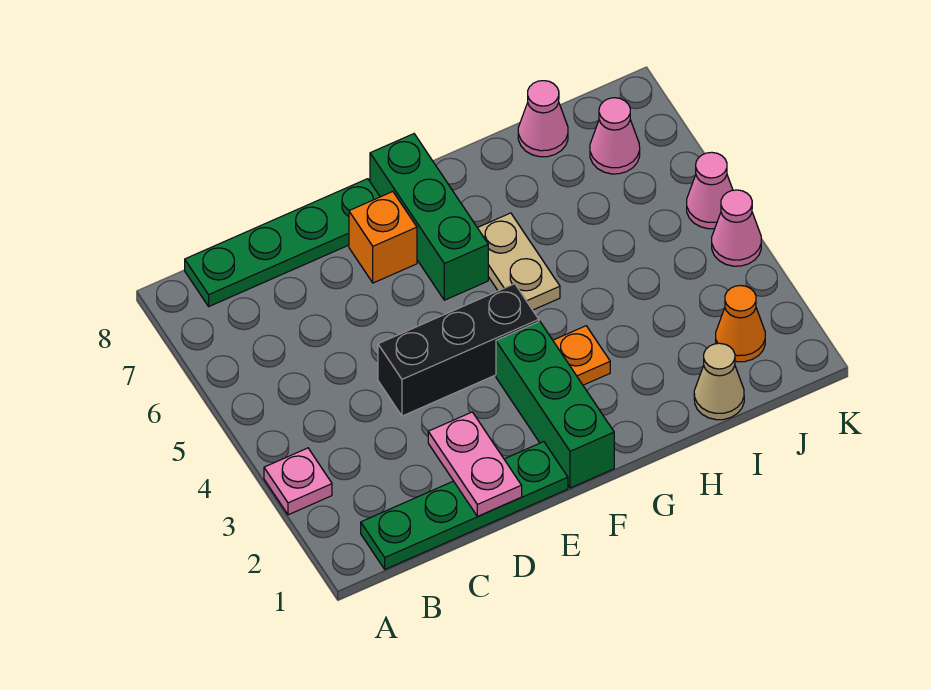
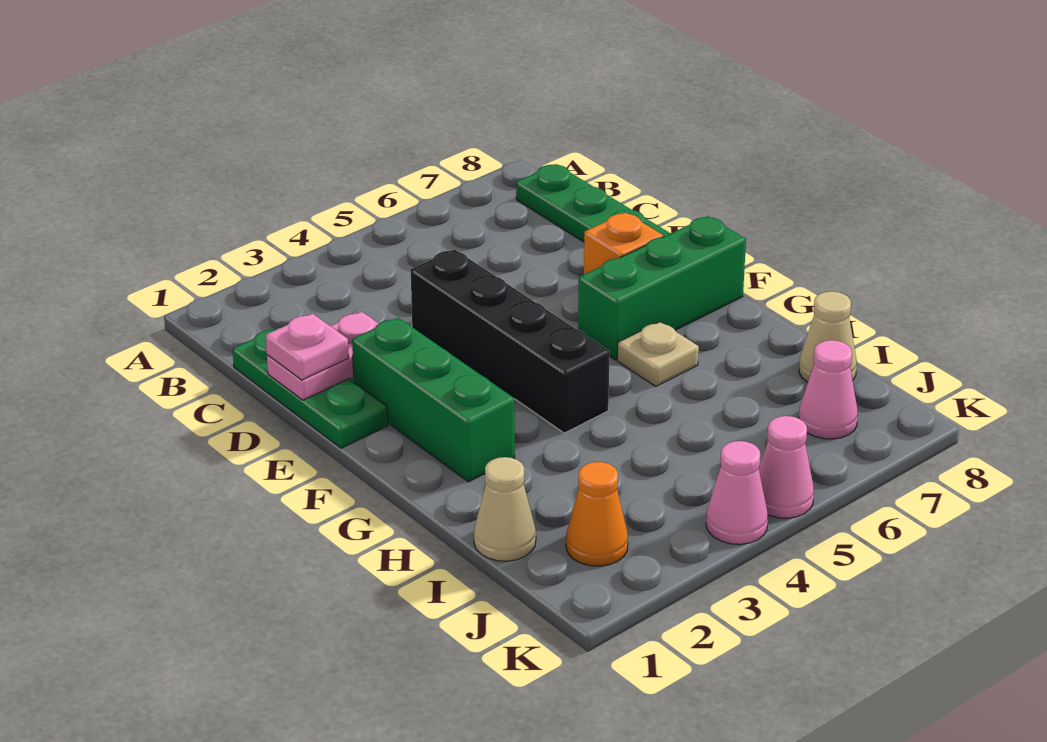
pink plate A3 level 1 -> pink plate D1 level 3
green plate B1:E1 level 1 -> green plate C1:E1 level 1
black brick D4:F4 level 1 -> black brick D4:G4 level 1
green brick F1:F3 level 1 -> green brick E2:G2 level 1
orange plate G3 level 1 -> none
tan plate G5:G6 level 1 -> tan plate G6 level 1
pink cone I8 level 1 -> tan cone I8 level 1

